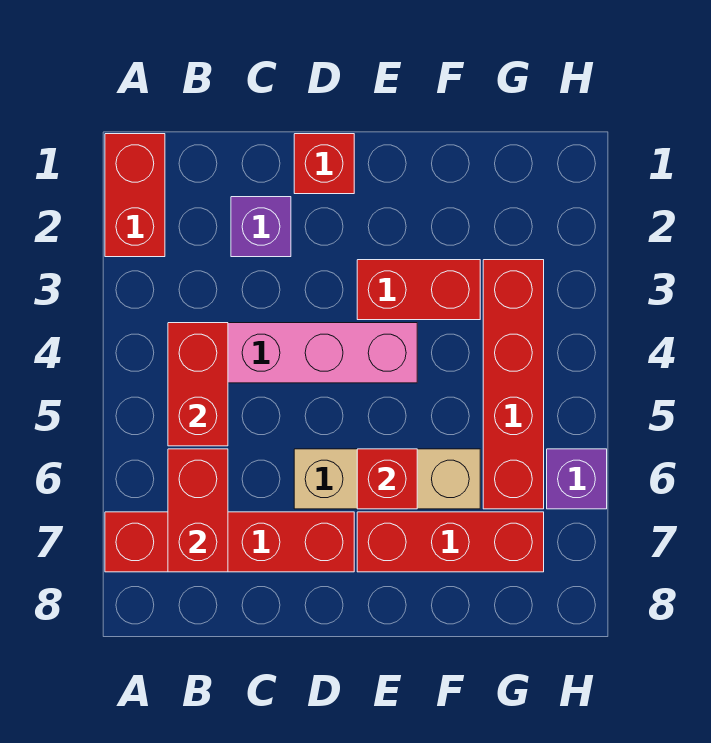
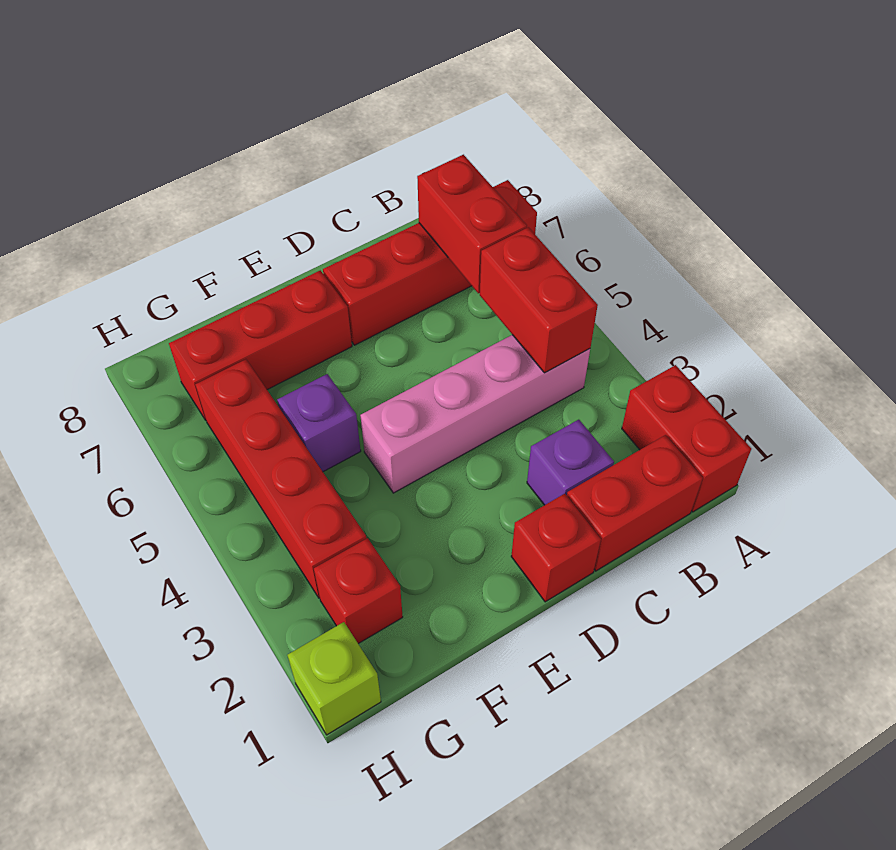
tan brick D6:F6 level 1 -> none
red brick E3:F3 level 1 -> red brick B1:C1 level 1
red brick E6 level 2 -> red brick G2 level 1
none -> lime brick H1 level 1
purple brick H6 level 1 -> purple brick F5 level 1

